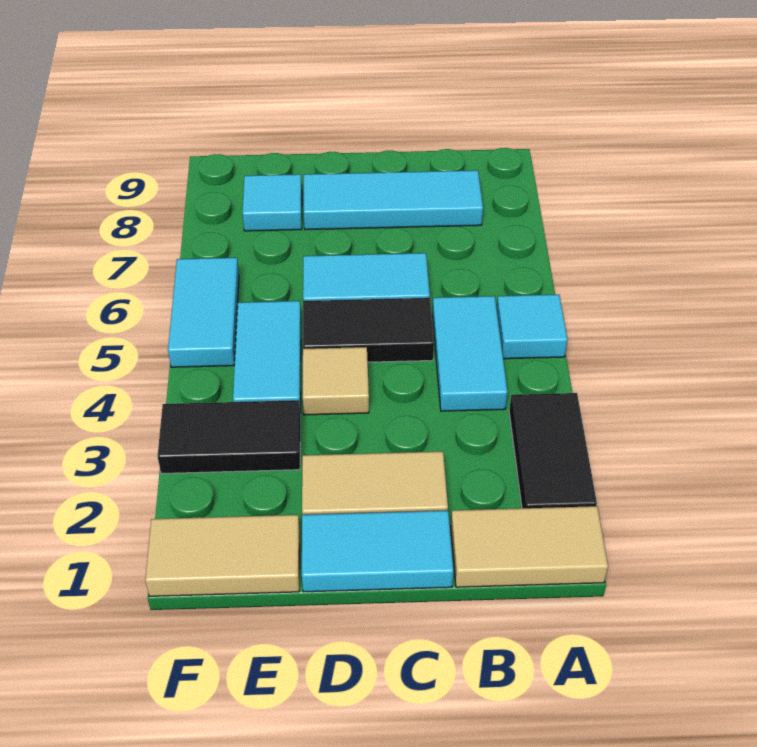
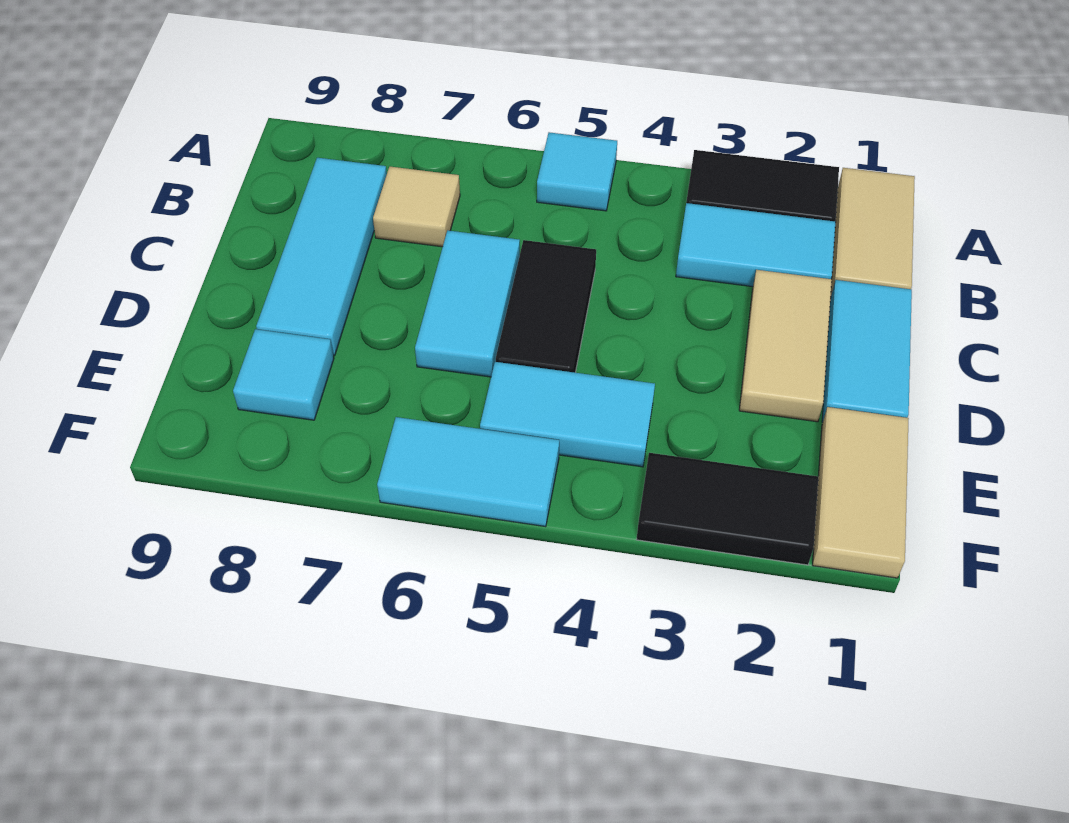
cyan tile B4:B5 level 1 -> cyan tile B2:B3 level 1
tan tile D4 level 1 -> tan tile B7 level 1
black tile E3:F3 level 1 -> black tile F2:F3 level 1

